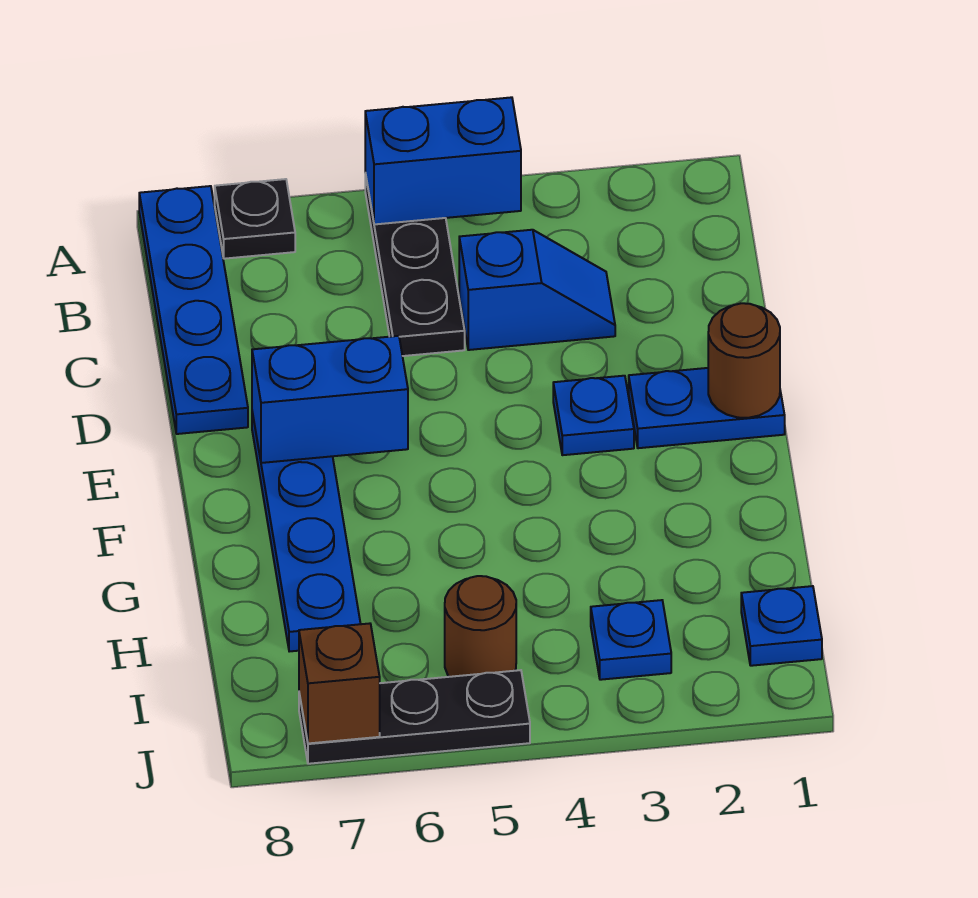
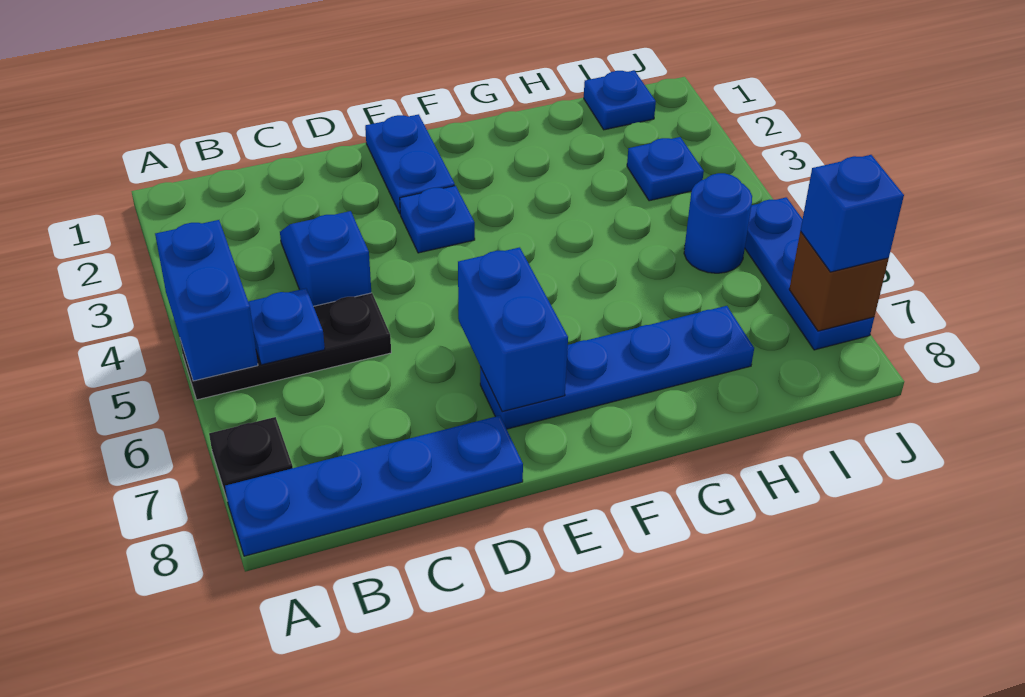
none -> blue plate B5 level 2
brown round brick E1 level 2 -> none
brown round brick I5 level 1 -> blue round brick I5 level 1
black plate J5:J7 level 1 -> blue plate J5:J7 level 1
none -> blue brick J7 level 3

